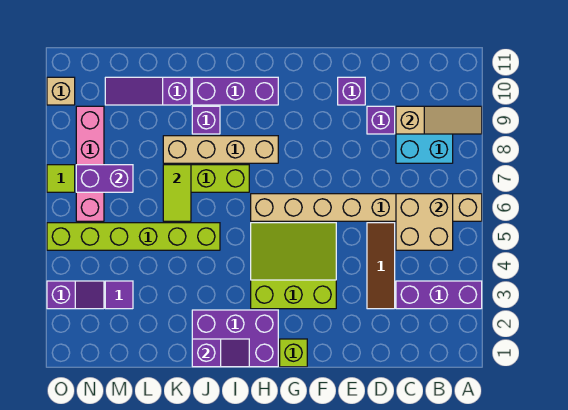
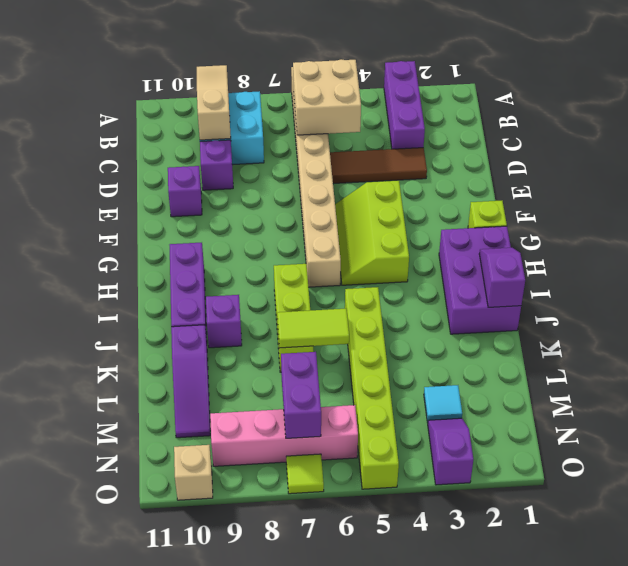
lime slope F3:H5 level 1 top 3 -> lime slope F4:H5 level 1 top 4
tan brick H8:K8 level 1 -> none
purple tile M3 level 1 -> cyan tile M3 level 1

